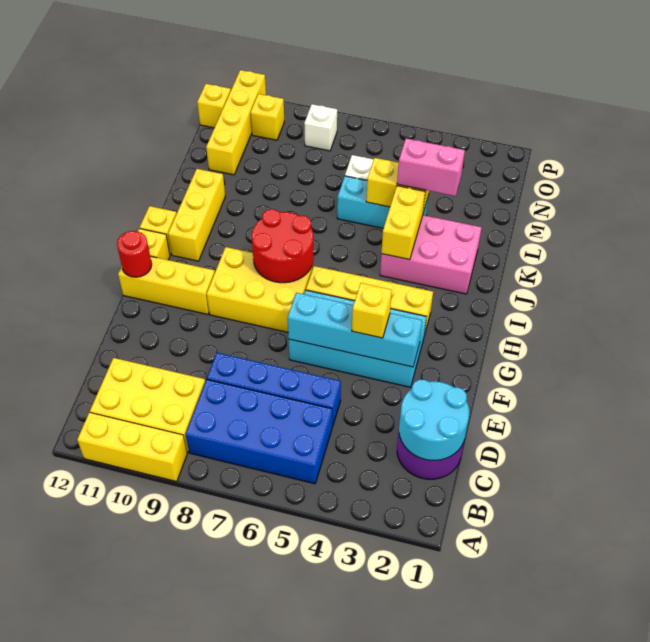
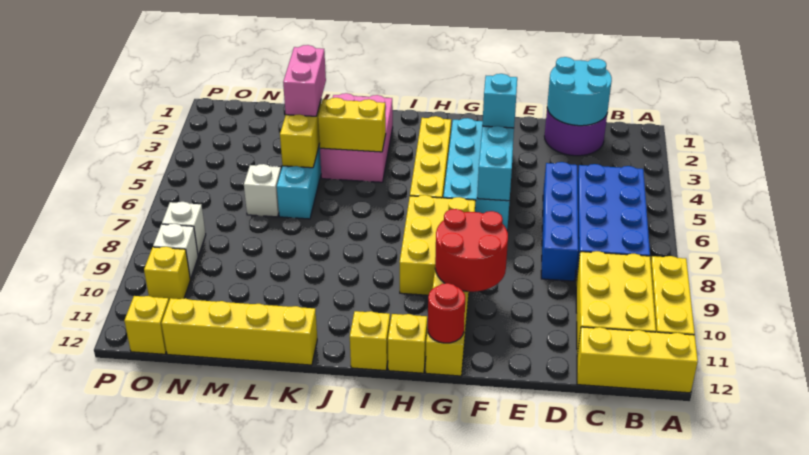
yellow brick F4 level 3 -> cyan brick F4 level 3
red round brick H7:I8 level 2 -> red round brick F9:G10 level 2
yellow brick I11:K11 level 1 -> yellow brick A12:C12 level 1
yellow brick M11:P11 level 1 -> yellow brick K12:N12 level 1
none -> white brick O9 level 1

